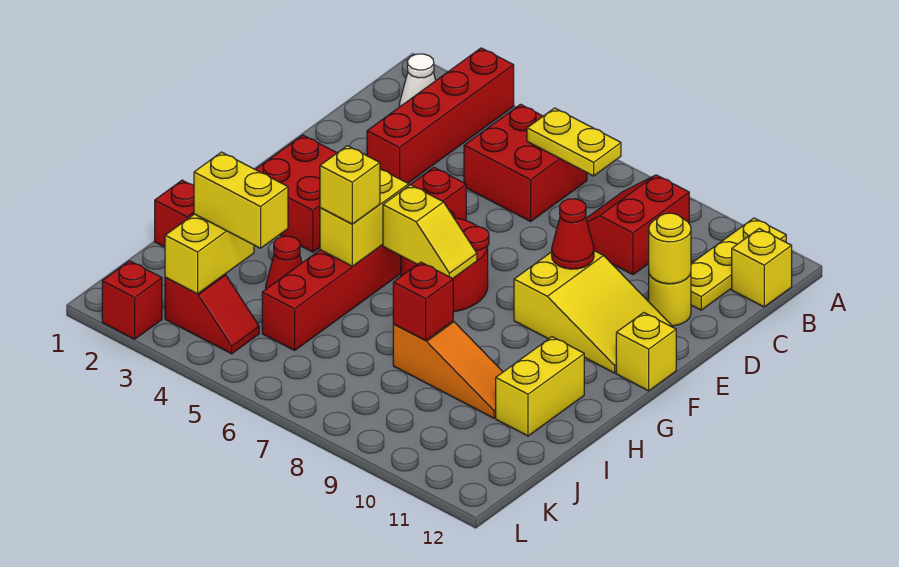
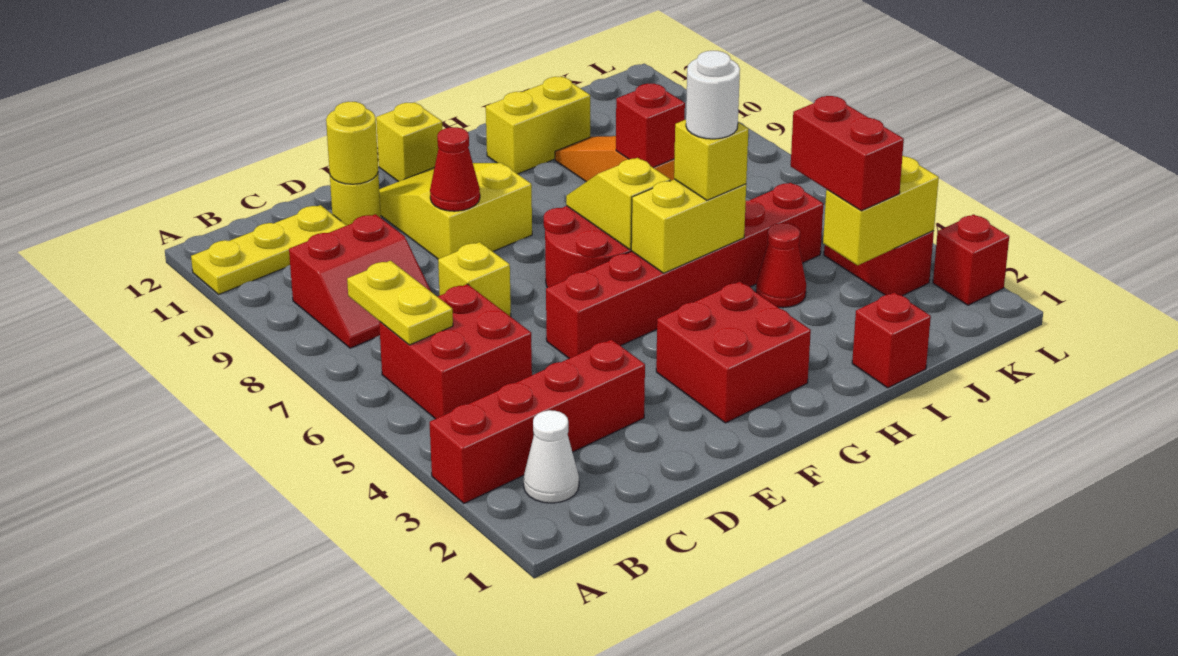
yellow brick B12 level 1 -> yellow brick D7 level 1
none -> white round brick H5 level 4
yellow brick J3:J4 level 3 -> red brick J3:J4 level 3

